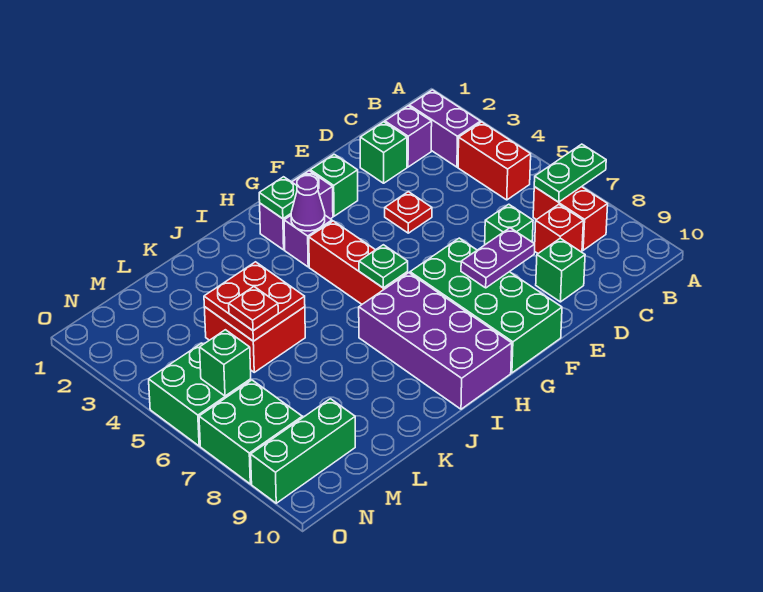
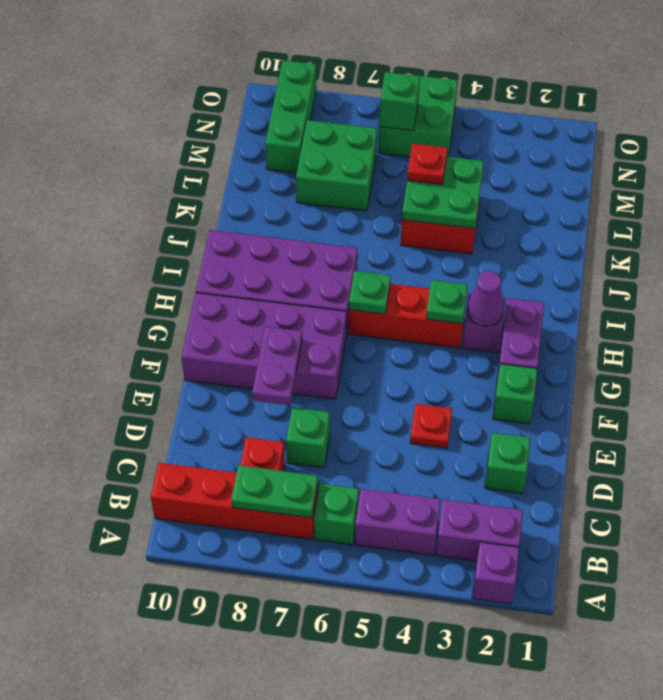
green plate A7:B7 level 2 -> green plate B7:B8 level 2
red brick B4:B5 level 1 -> purple brick B4:B5 level 1
red brick B7:B8 level 1 -> red brick B7:B10 level 1
purple brick C2 level 1 -> purple brick A2 level 1
green brick D9 level 1 -> green brick B6 level 1
green brick F7:G10 level 1 -> purple brick F7:G10 level 1
green plate H2 level 2 -> green plate H4 level 2
red plate K4:L5 level 2 -> green plate K4:L5 level 2
green brick N7:O8 level 1 -> green brick L7:M8 level 1

